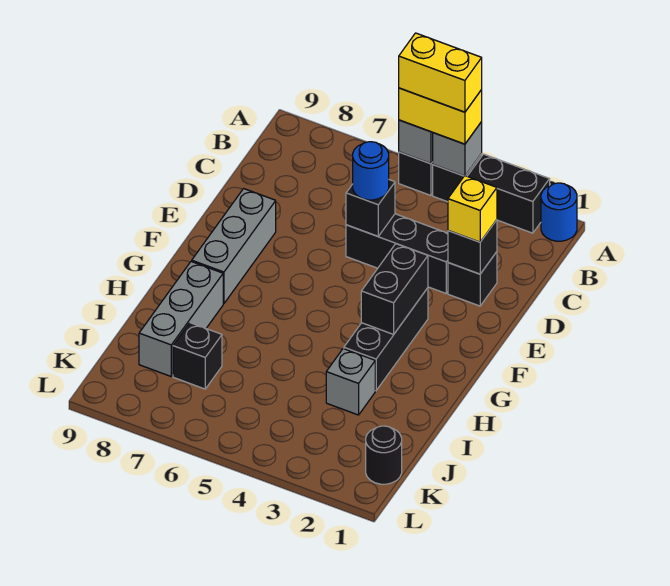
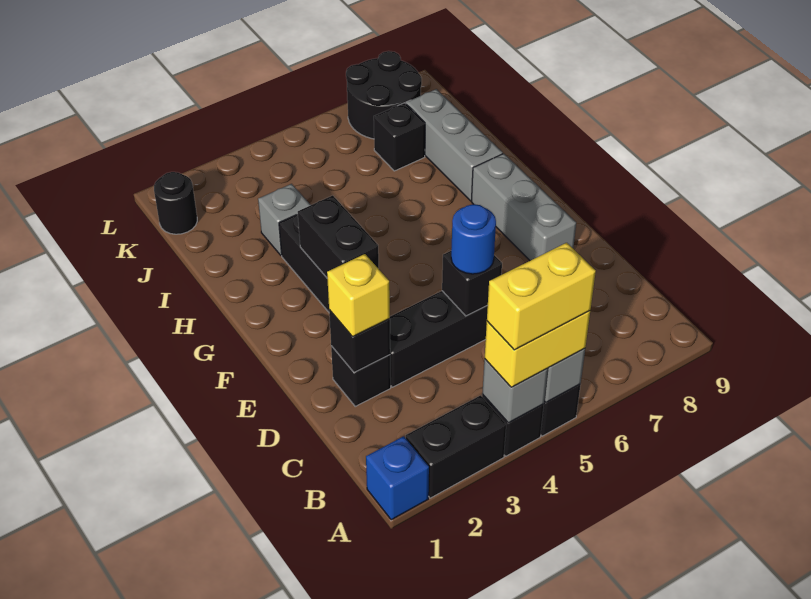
blue round brick A1 level 1 -> blue brick A1 level 1
none -> black round brick K7:L8 level 1

